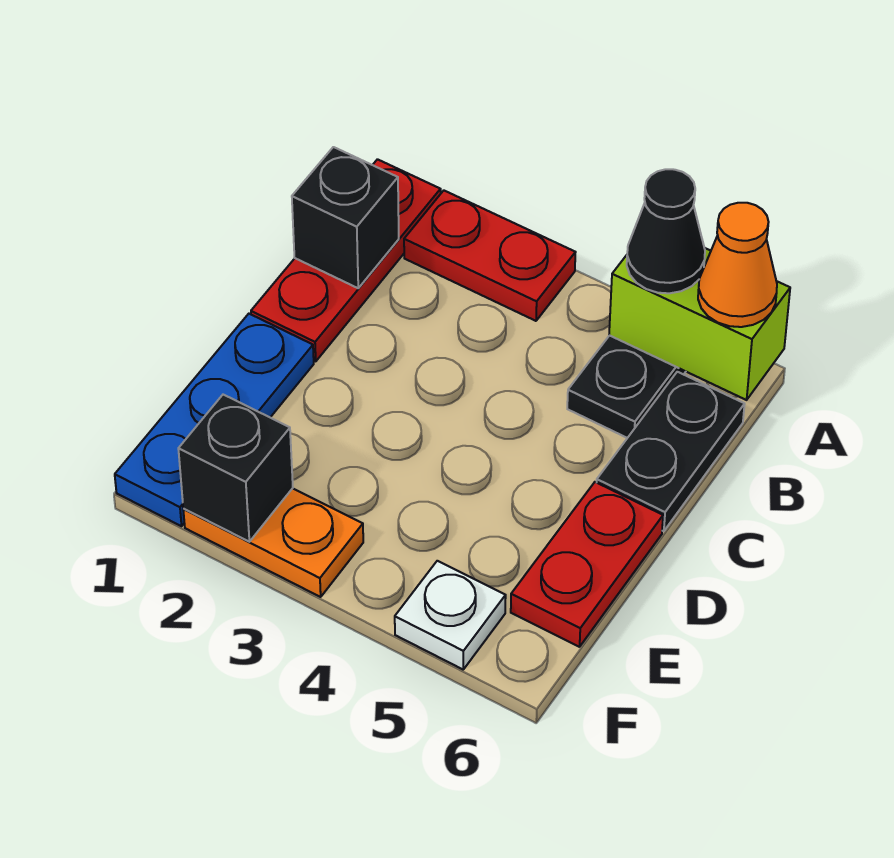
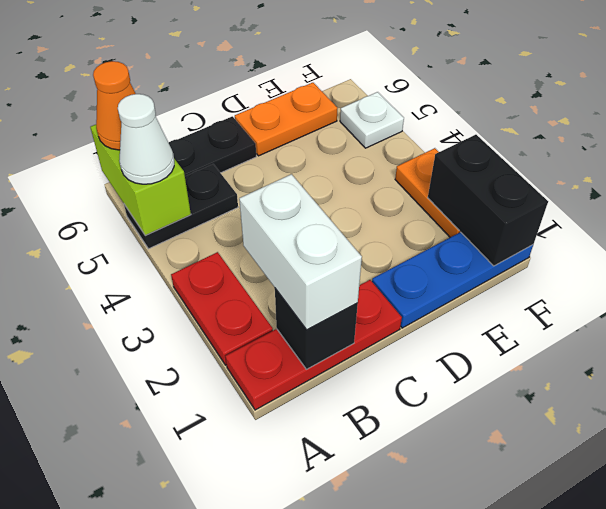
black cone A5 level 3 -> white cone A5 level 3
none -> white brick B1:B2 level 3
red plate D6:E6 level 1 -> orange plate D6:E6 level 1
black brick F2 level 2 -> black brick F1:F2 level 2

